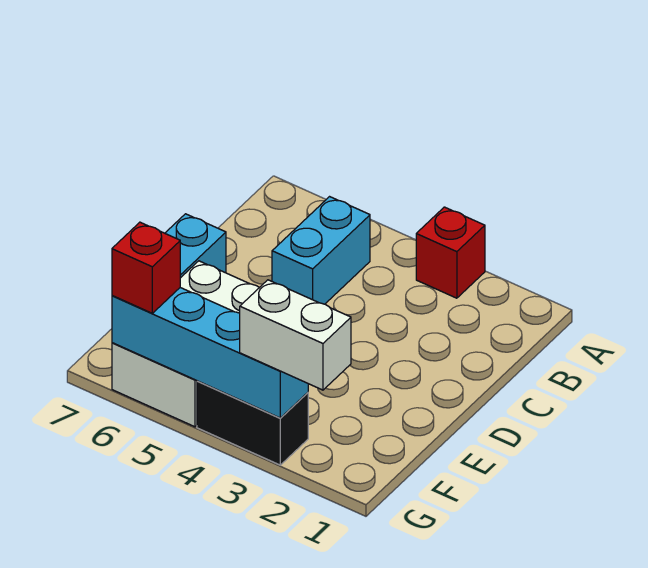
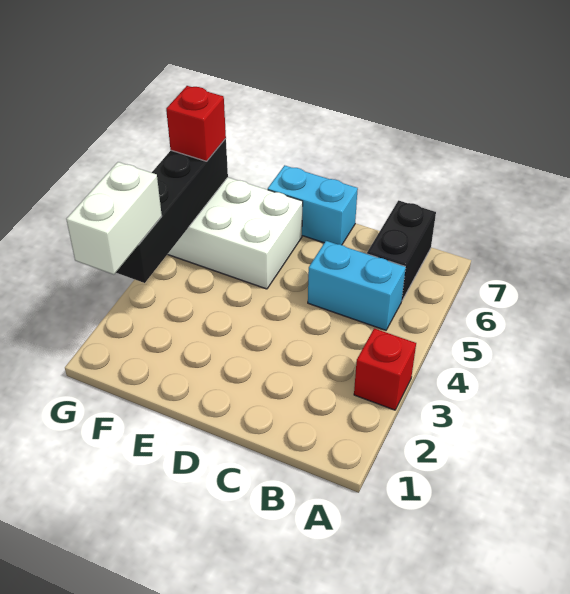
black brick G3:G4 level 1 -> black brick B6:B7 level 1
cyan brick G3:G6 level 2 -> black brick G3:G6 level 2

